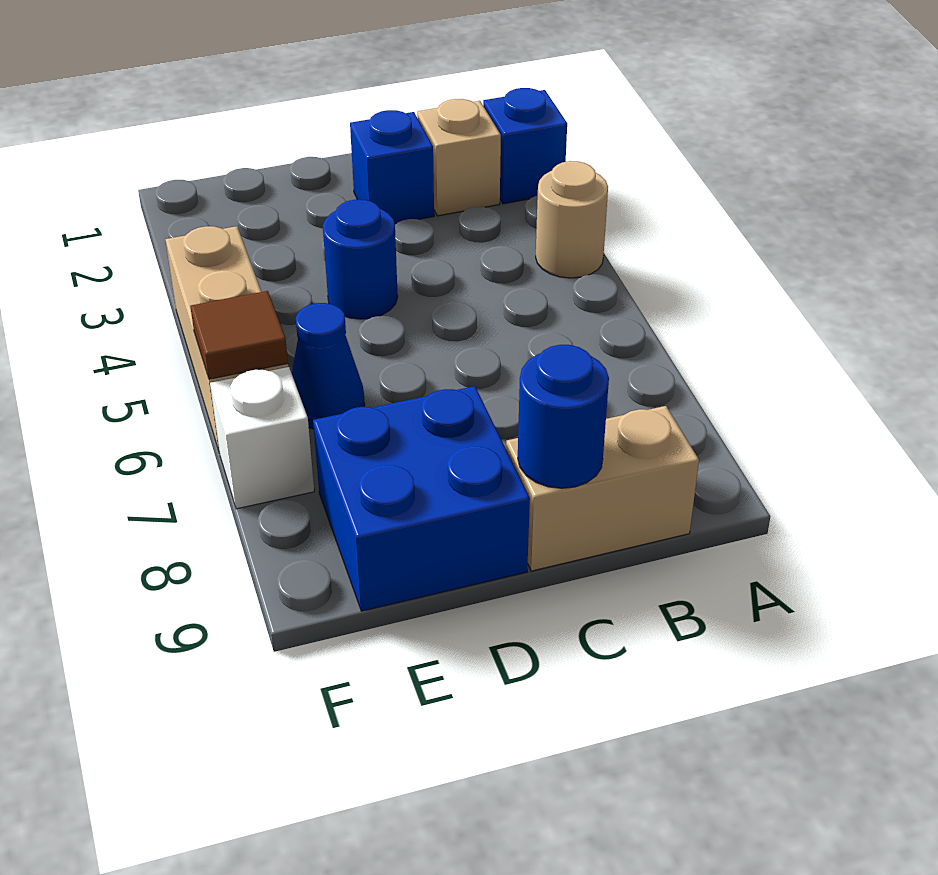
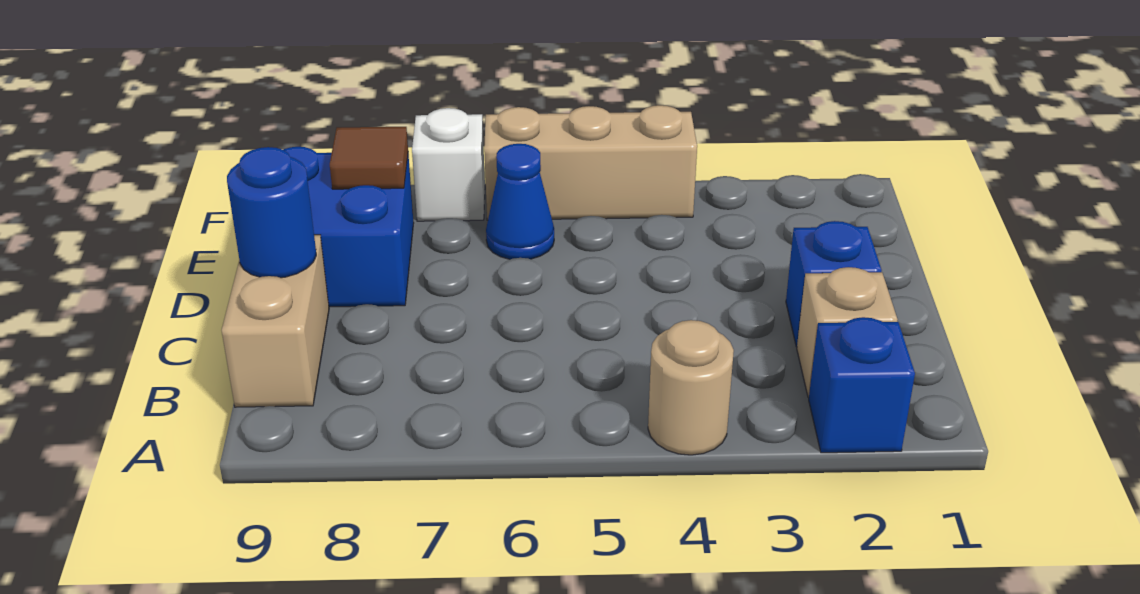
blue round brick D4 level 1 -> none
brown tile F6 level 2 -> brown tile E8 level 2

